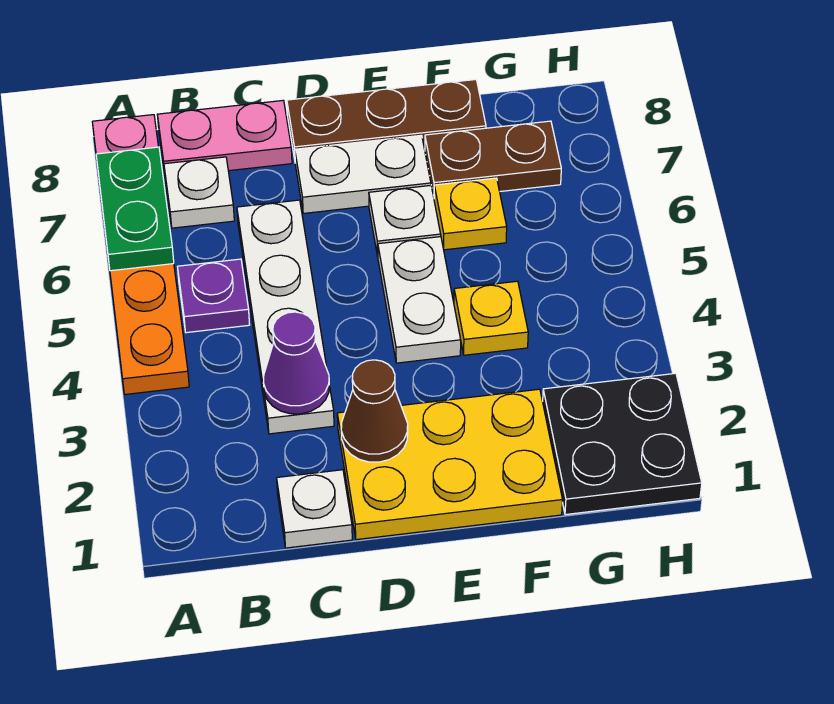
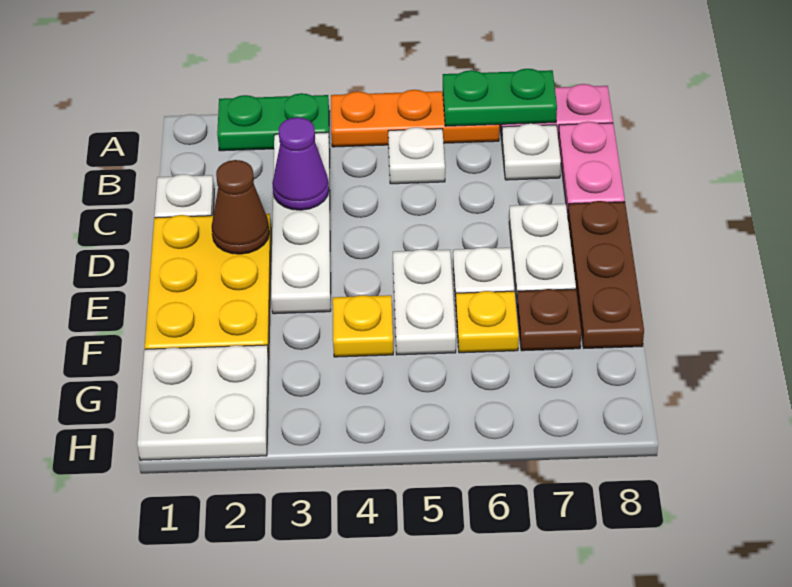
none -> green plate A2:A3 level 1
purple plate B5 level 1 -> white plate B5 level 1
white plate C3:C6 level 1 -> white plate B3:E3 level 1
white plate E4:E5 level 1 -> white plate E5:F5 level 1
brown plate F7:G7 level 1 -> brown plate F7 level 1
black plate G1:H2 level 1 -> white plate G1:H2 level 1

